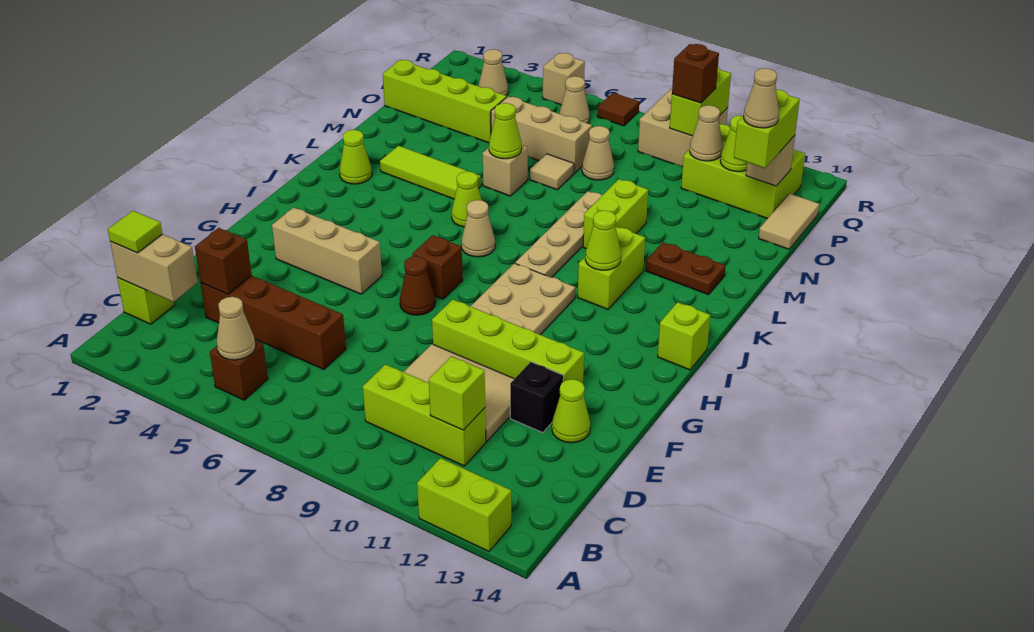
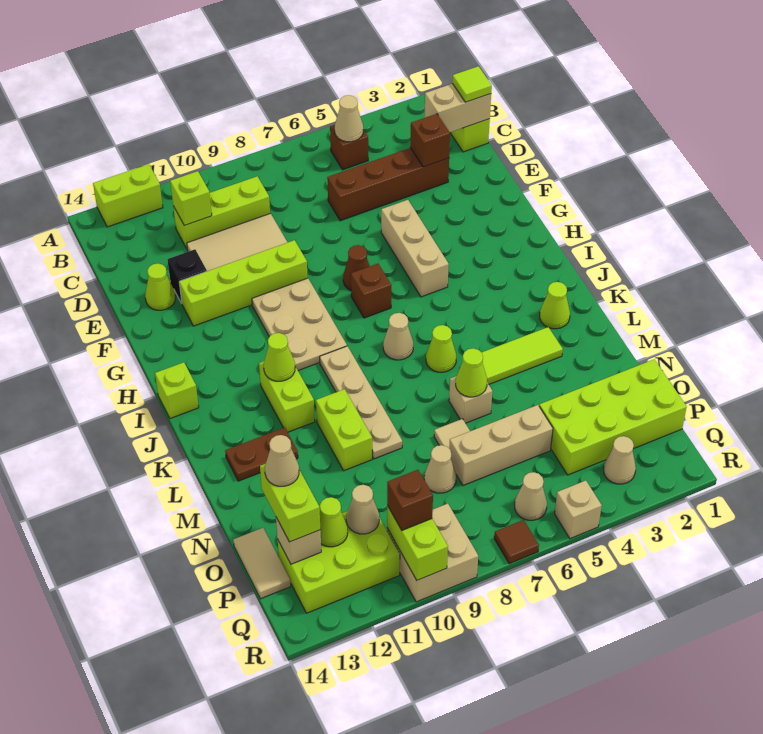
tan brick G3:G5 level 1 -> tan brick F5:H5 level 1
lime brick O1:O4 level 1 -> lime brick O1:P4 level 1

